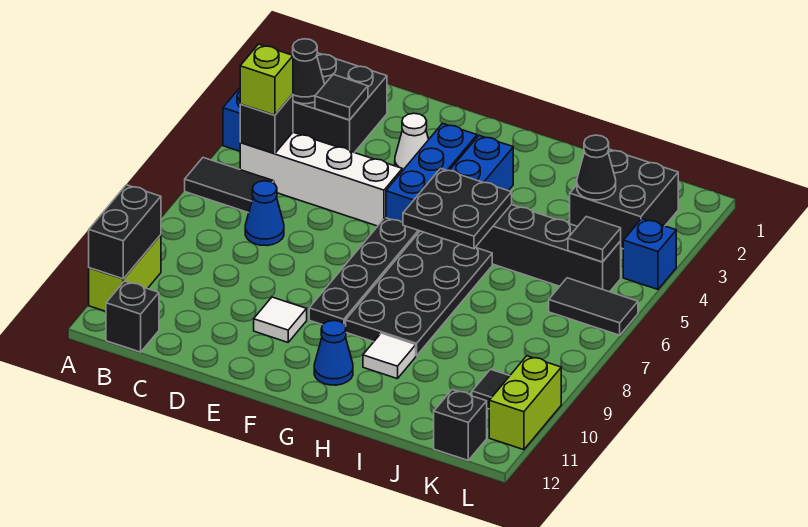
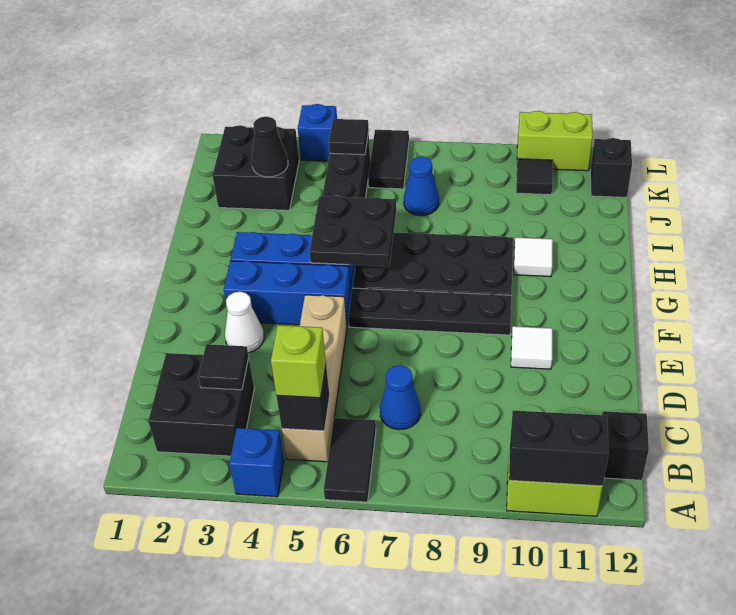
black cone B3 level 2 -> none
white brick B5:E5 level 1 -> tan brick B5:E5 level 1
blue cone G11 level 1 -> blue cone J7 level 1

